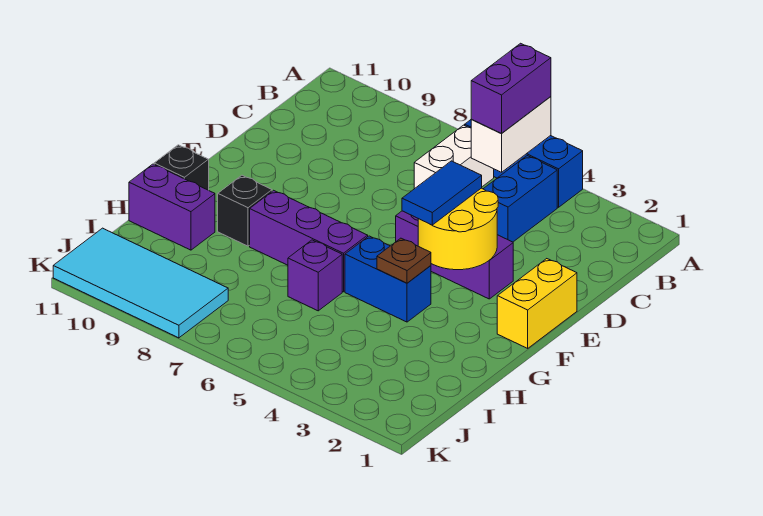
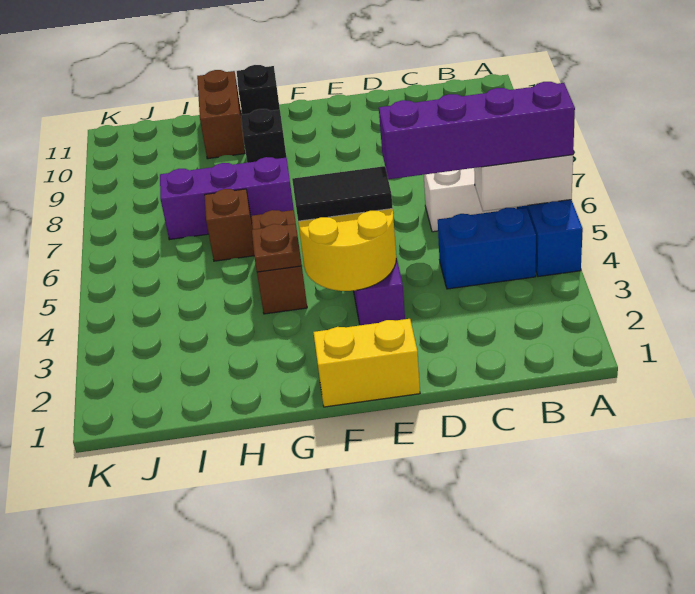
purple brick A5:B5 level 3 -> purple brick A5:D5 level 3
blue tile E4:F4 level 3 -> black tile E4:F4 level 3
blue brick G4:G5 level 1 -> brown brick G4:G5 level 1
purple brick G6:G8 level 1 -> purple brick G7:I7 level 1
purple brick H6 level 1 -> brown brick H6 level 1
purple brick H10:H11 level 1 -> brown brick H10:H11 level 1
cyan tile J8:K11 level 1 -> none

